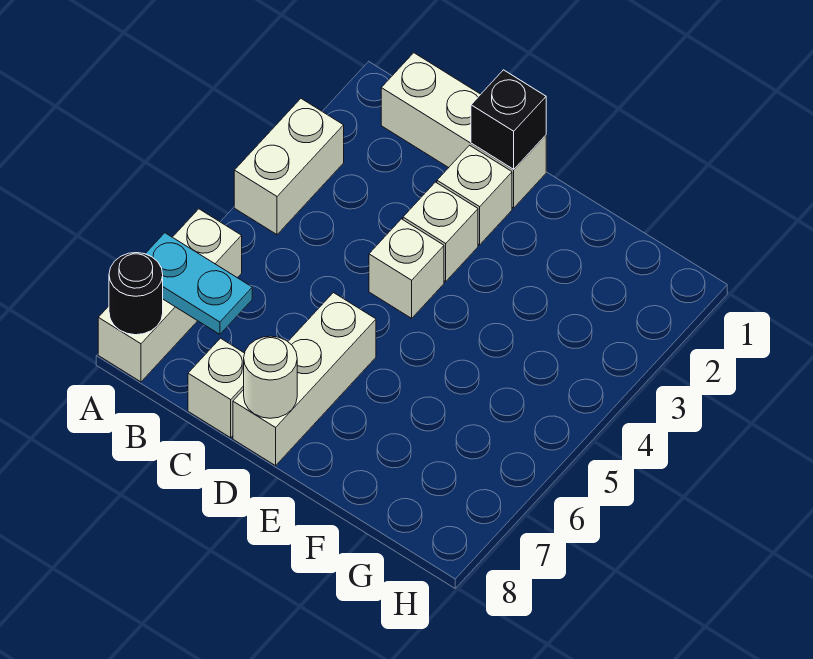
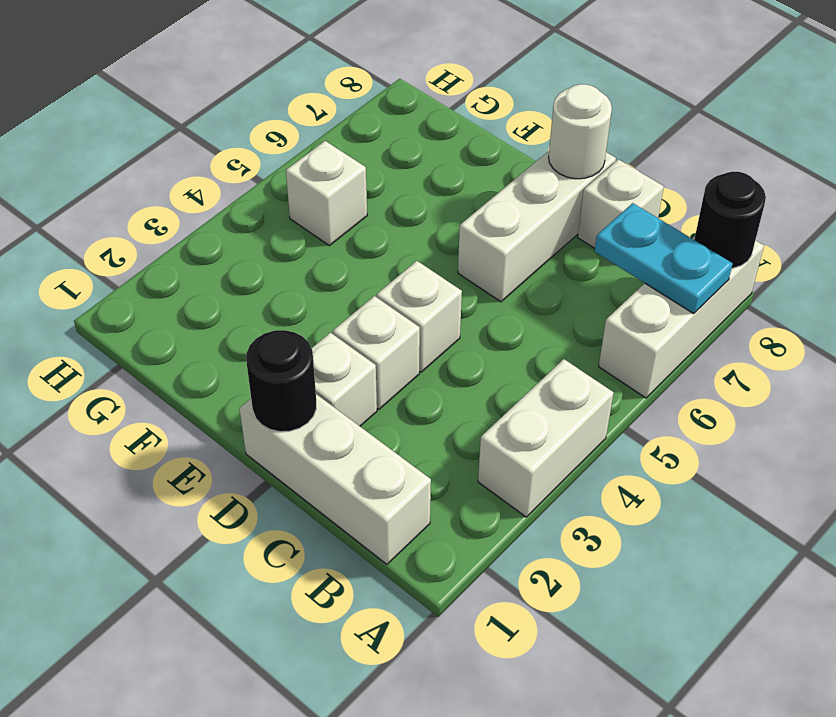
black brick D1 level 2 -> black round brick D1 level 2
none -> white brick G5 level 1

